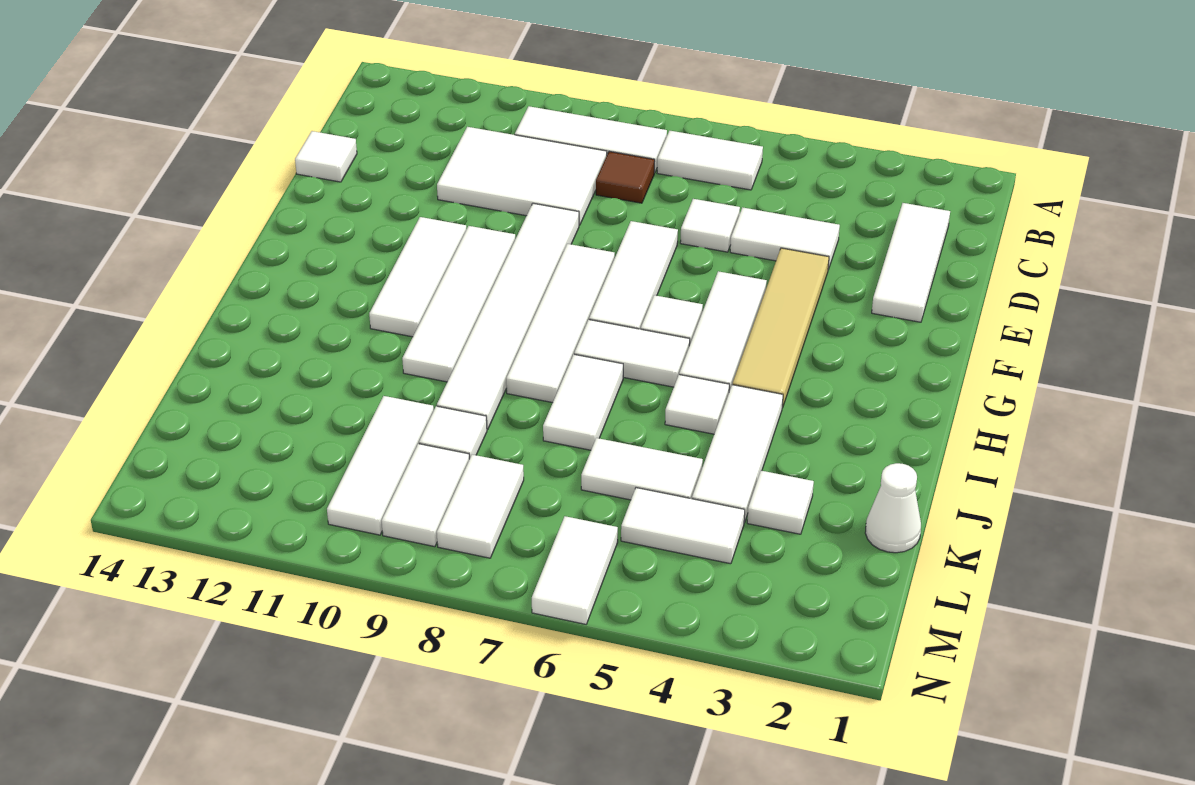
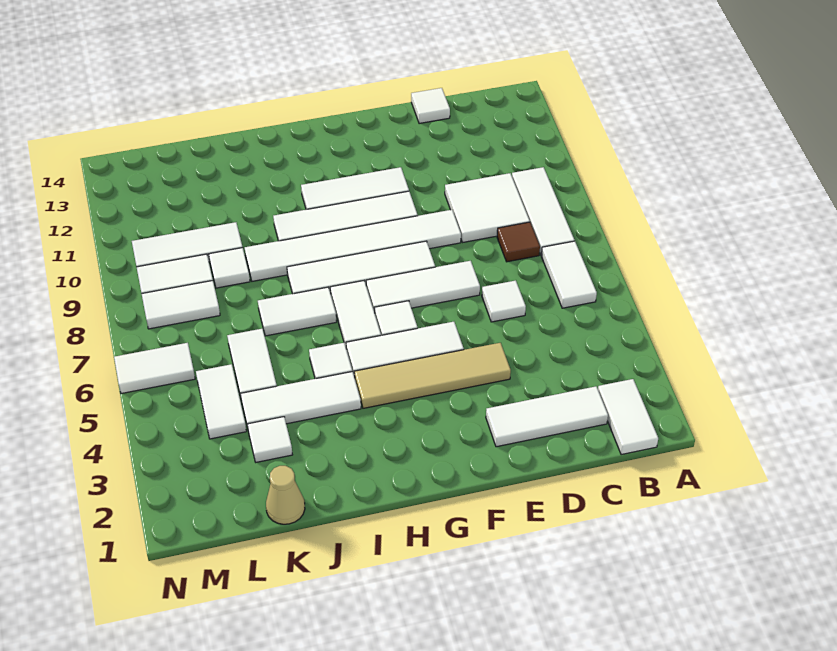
white tile C9:D11 level 1 -> white tile C9:D10 level 1
white tile D4:D5 level 1 -> white tile B1:B2 level 1
white cone K1 level 1 -> tan cone K1 level 1

